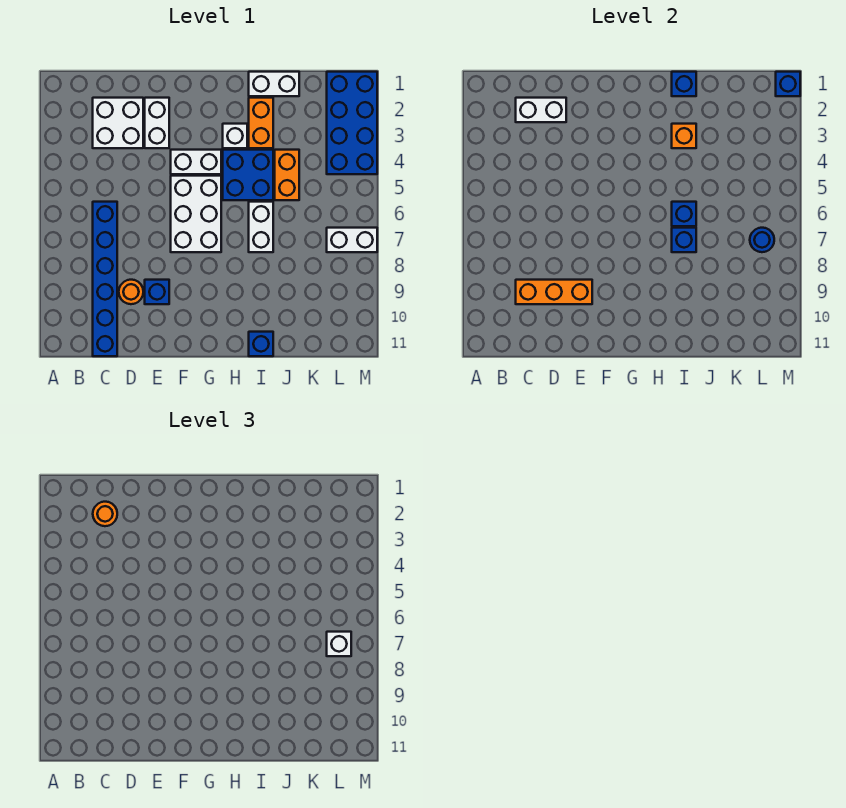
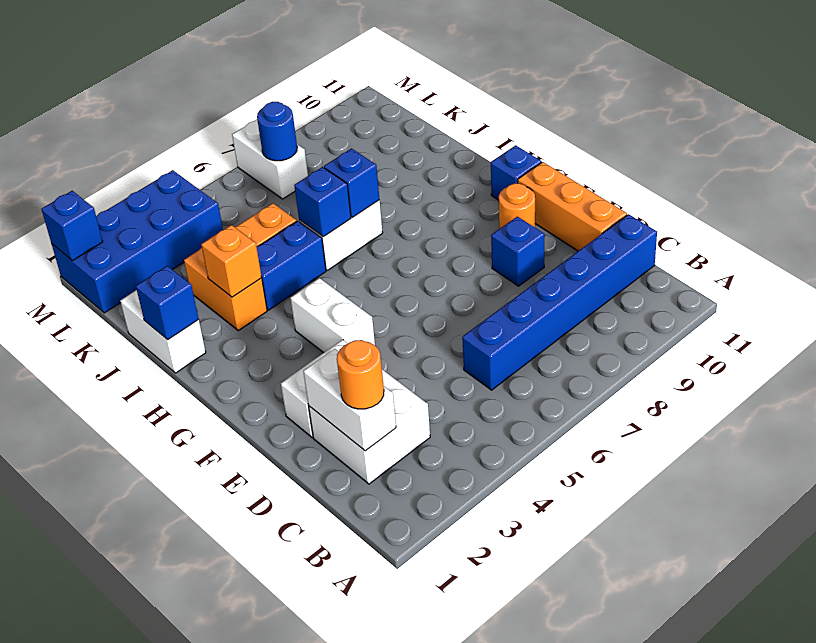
orange brick C9:E9 level 2 -> orange brick D11:F11 level 1
orange round brick D9 level 1 -> orange round brick F10 level 1
white brick F5:G7 level 1 -> none
white brick H3 level 1 -> none
blue brick H4:I5 level 1 -> blue brick I4:I5 level 1
orange brick I2:I3 level 1 -> orange brick I3:J3 level 1
blue brick I11 level 1 -> blue brick G11 level 1
white brick L7 level 3 -> none

